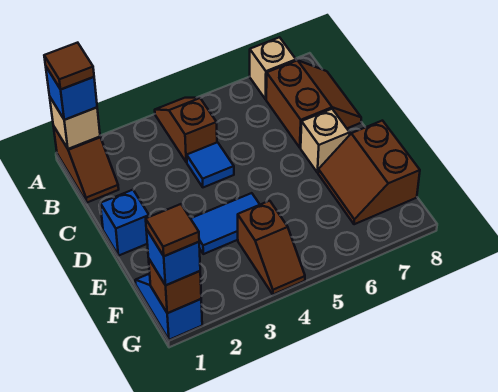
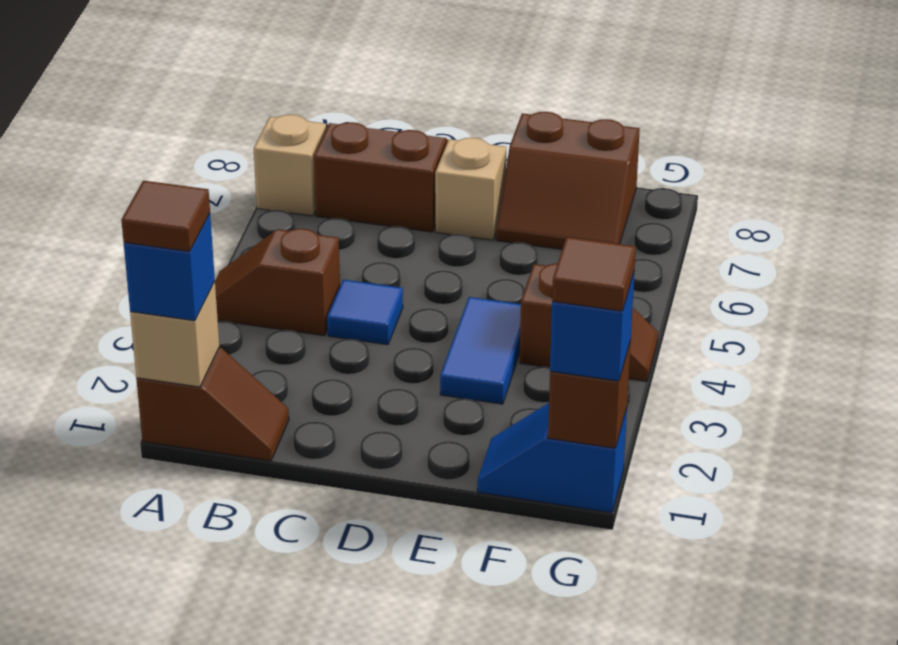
blue brick D1 level 1 -> none

